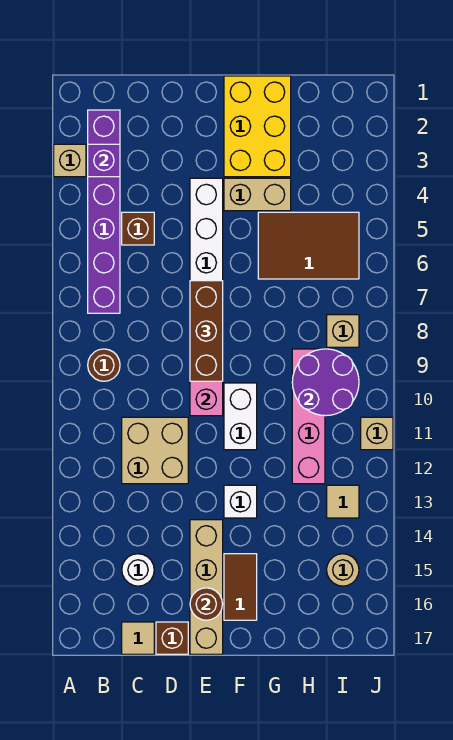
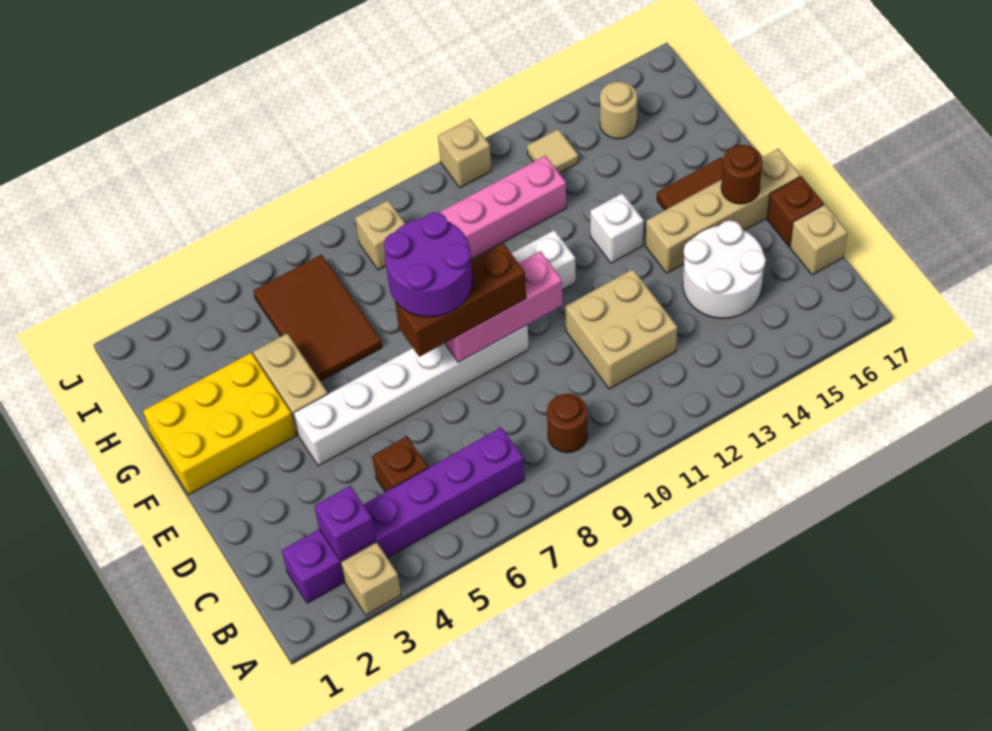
white round brick C15 level 1 -> white round brick C14:D15 level 1
tan tile C17 level 1 -> tan brick C17 level 1
purple round brick H9:I10 level 2 -> purple round brick E7:F8 level 4

